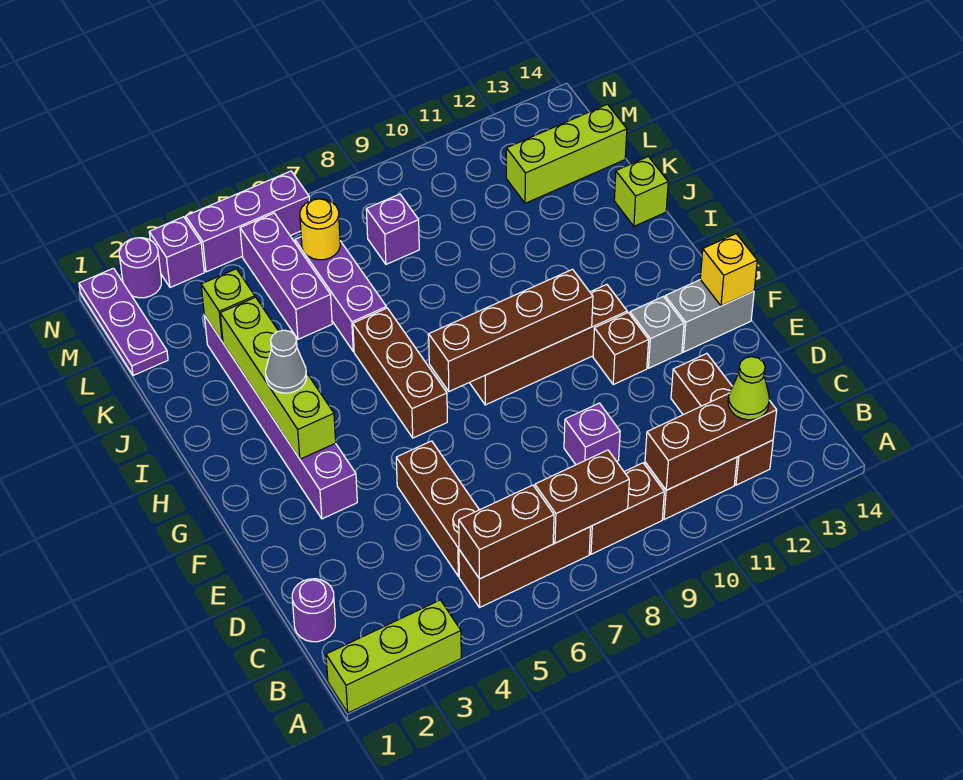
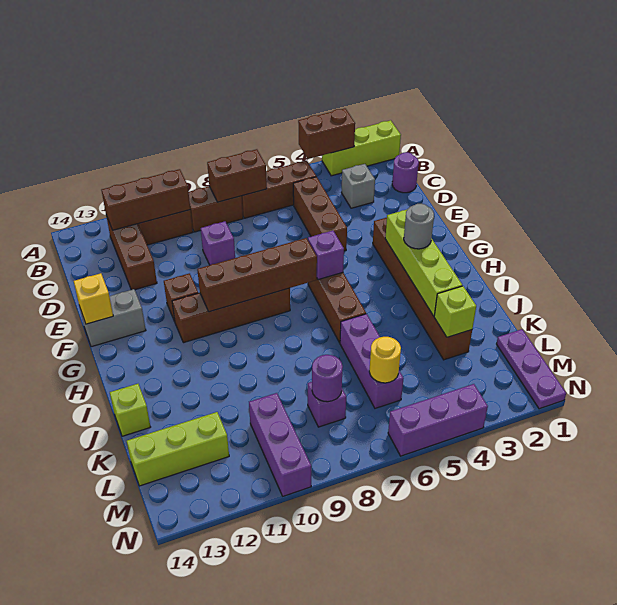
brown brick B5:B6 level 2 -> brown brick A3:A4 level 2
lime cone B12 level 3 -> none
purple brick F3:K3 level 1 -> brown brick F3:K3 level 1
grey brick F12 level 1 -> grey brick C3 level 1
grey cone H3 level 3 -> grey round brick H3 level 3
purple brick K5:M5 level 1 -> purple brick L10:N10 level 1
purple round brick N2 level 1 -> purple round brick L8 level 2
purple brick N3 level 1 -> purple brick G6 level 2

